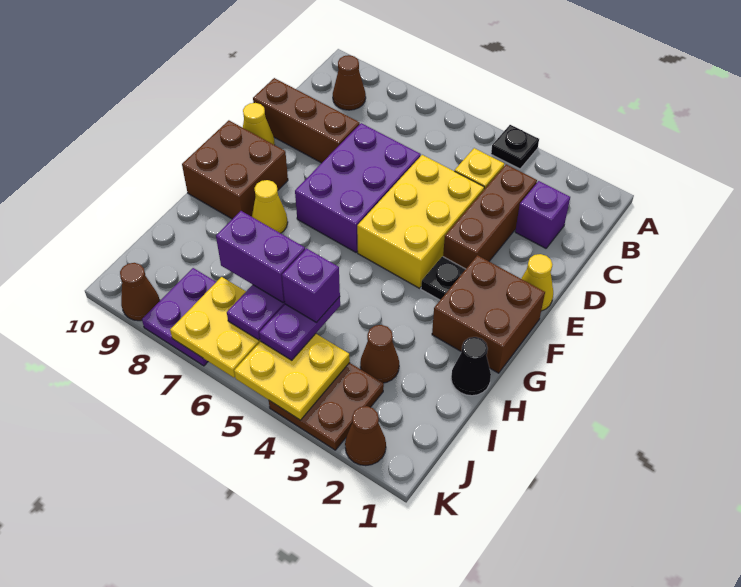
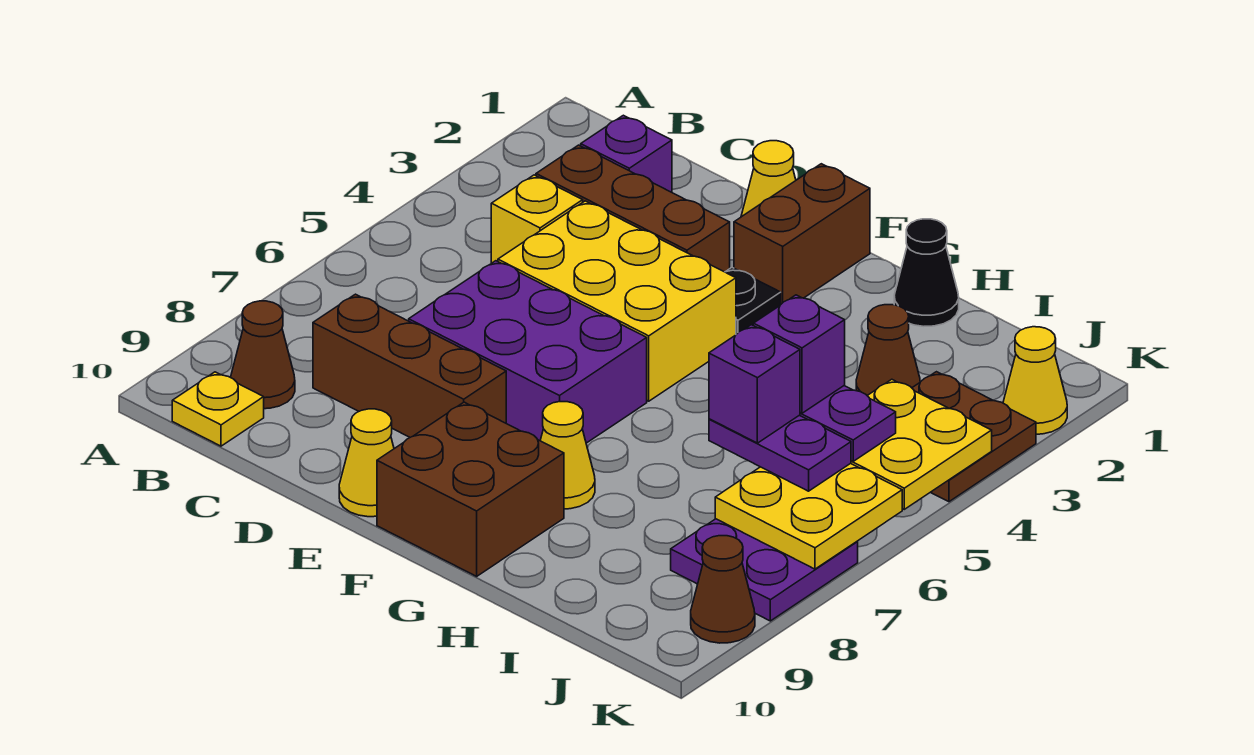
black plate A4 level 1 -> none
none -> yellow plate B10 level 1
brown brick D8:D10 level 1 -> brown brick C8:E8 level 1
brown brick F1:G2 level 1 -> brown brick F1:F2 level 1
purple brick I6:I7 level 4 -> purple brick I6 level 4
brown cone K2 level 1 -> yellow cone K2 level 1

